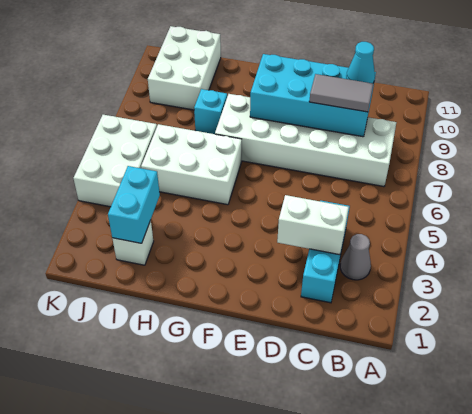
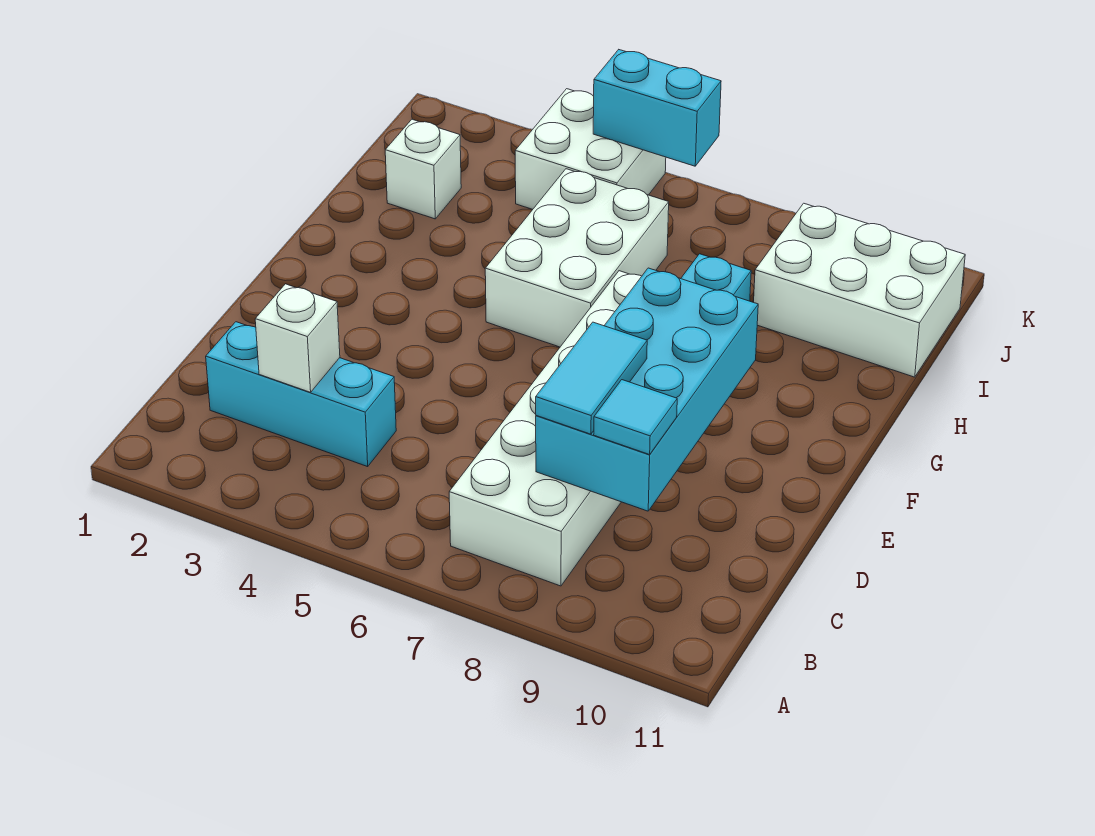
grey cone B3 level 1 -> none
white brick C3:D3 level 2 -> white brick C3 level 2
grey tile C8:D8 level 3 -> cyan tile C8:D8 level 3
cyan cone C9 level 3 -> cyan tile C9 level 3
cyan brick I2:I3 level 2 -> cyan brick K5:K6 level 2
white brick J4:K6 level 1 -> white brick J4:K5 level 1

